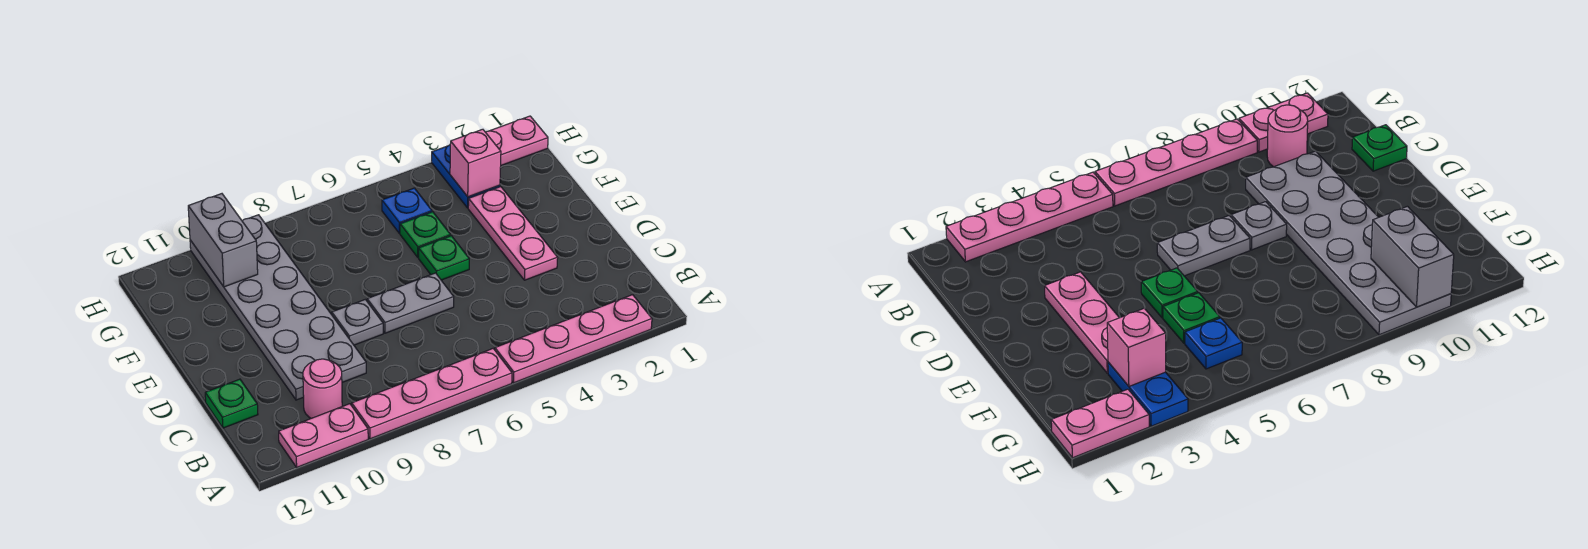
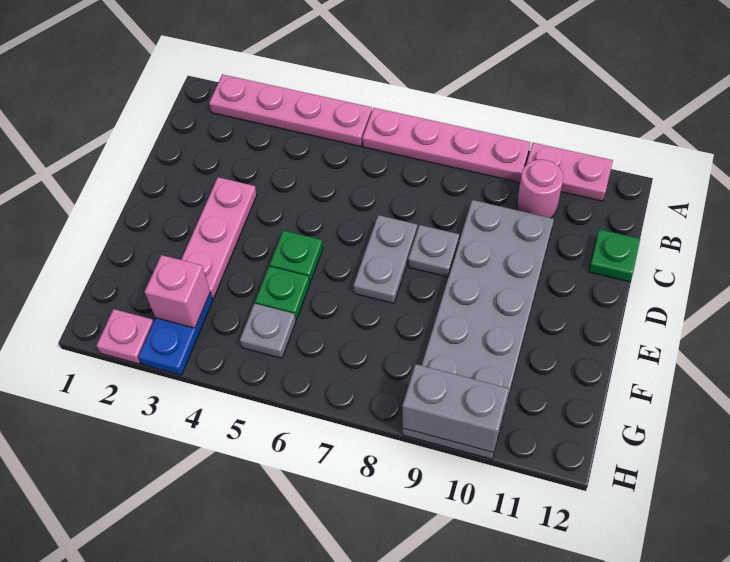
grey plate D6:D7 level 1 -> grey plate D7:E7 level 1
blue plate G5 level 1 -> grey plate G5 level 1
grey brick G10:H10 level 2 -> grey brick H9:H10 level 2
pink plate H1:H2 level 1 -> pink plate H2 level 1

